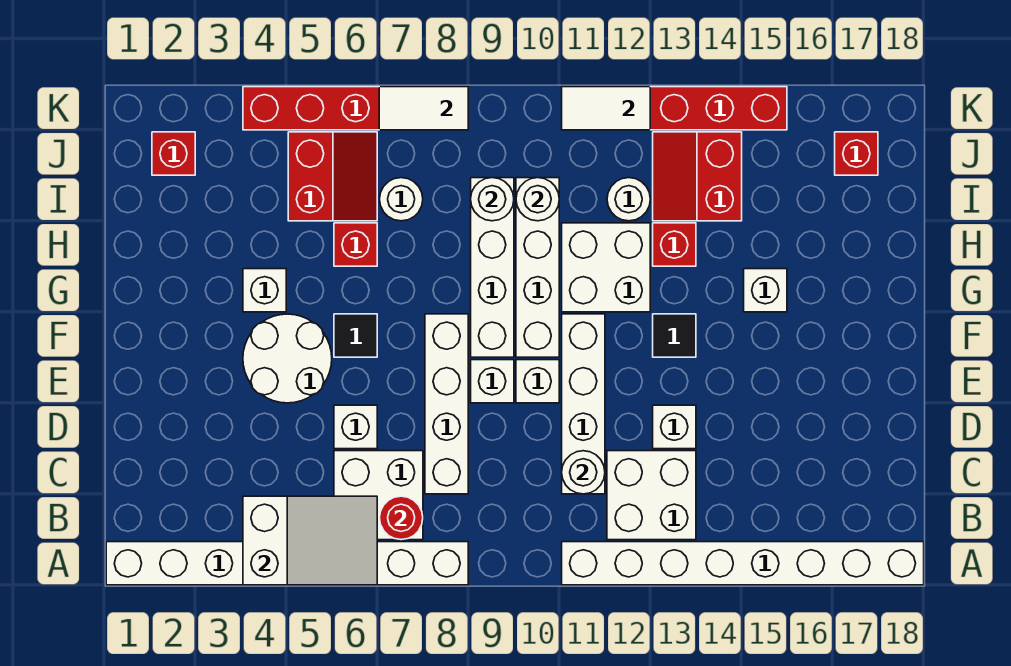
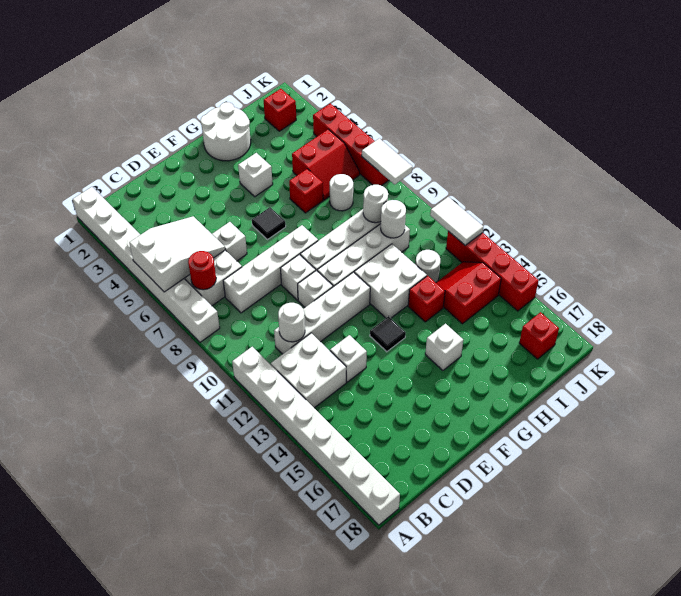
white slope A4:B6 level 2 top 4 -> white slope A5:C6 level 2 top A
white round brick E4:F5 level 1 -> white round brick G1:H2 level 1

